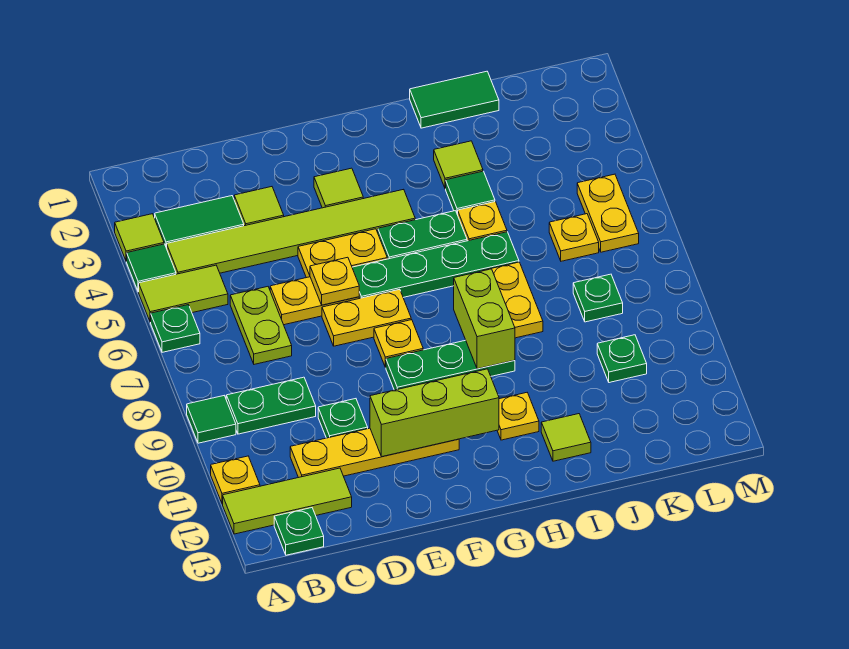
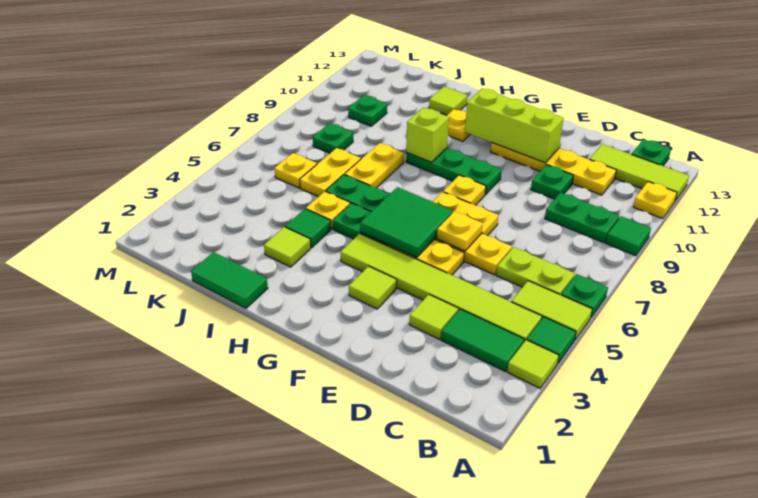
lime plate C6:C7 level 1 -> lime plate B6:C6 level 1
none -> green tile F5:G6 level 2
lime brick H8:H9 level 2 -> lime brick H9 level 2
yellow plate L5:L6 level 1 -> yellow plate J6:J7 level 1

